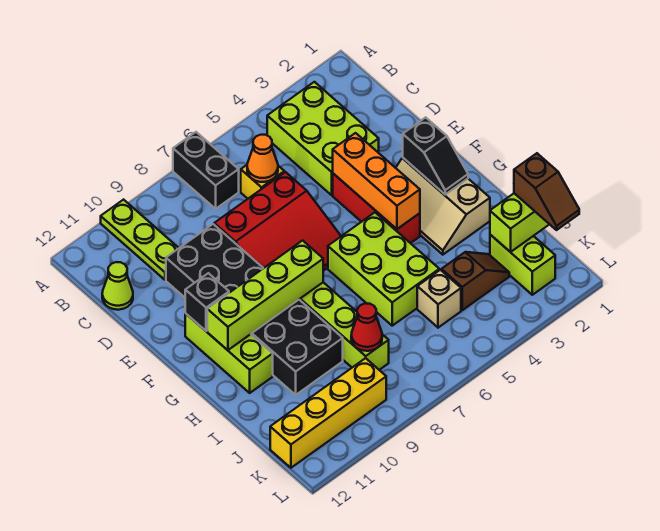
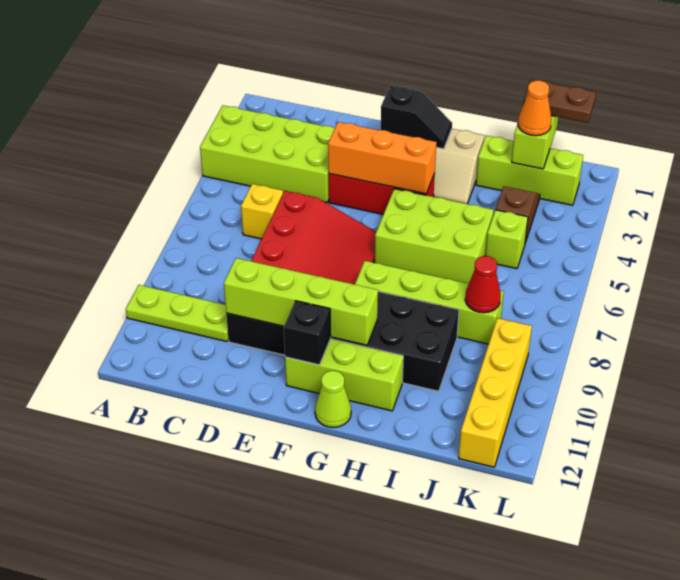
black brick A7:B7 level 1 -> none
lime brick B3:D4 level 1 -> lime brick A3:D4 level 1
orange cone C6 level 2 -> orange cone J2 level 3
lime cone C12 level 1 -> lime cone G12 level 1
lime brick G8:G11 level 2 -> lime brick D10:G10 level 2
brown slope J1:K1 level 3 top J -> brown plate J1:K1 level 3
lime brick J2:K2 level 1 -> lime brick I2:K2 level 1
tan brick J5 level 1 -> lime brick J5 level 1

